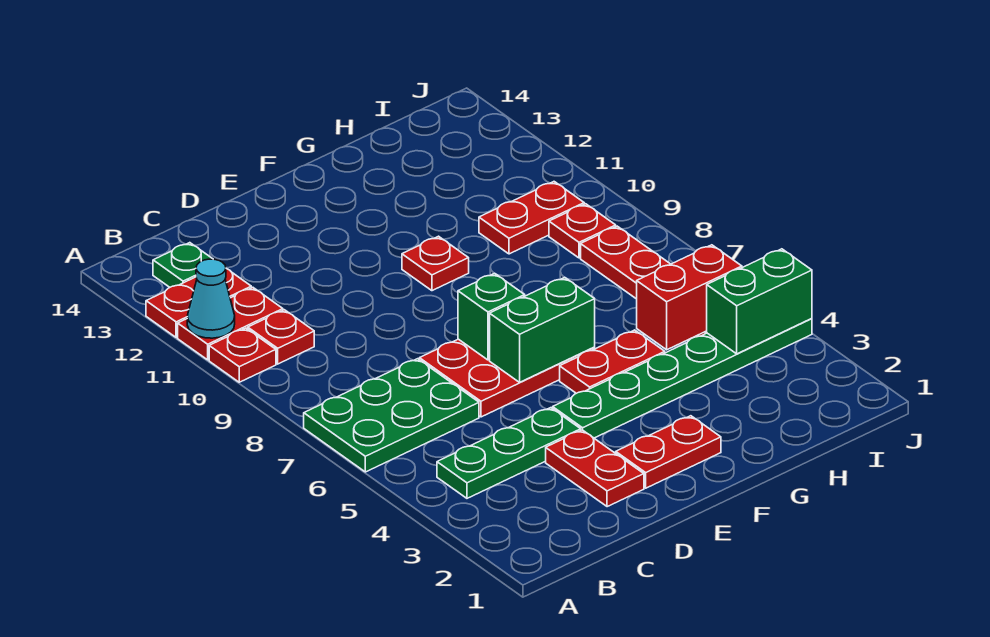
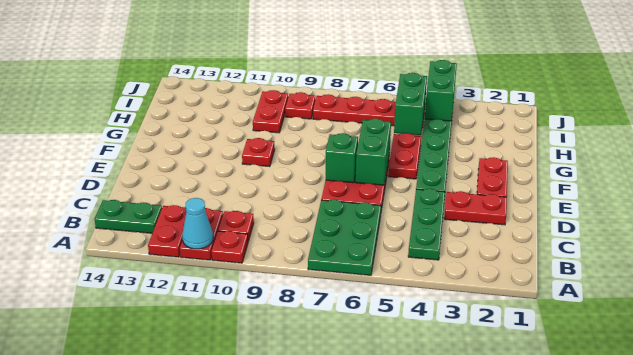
green plate B13 level 1 -> green plate B13:B14 level 1
red brick H5:I5 level 2 -> green brick H5:I5 level 2

